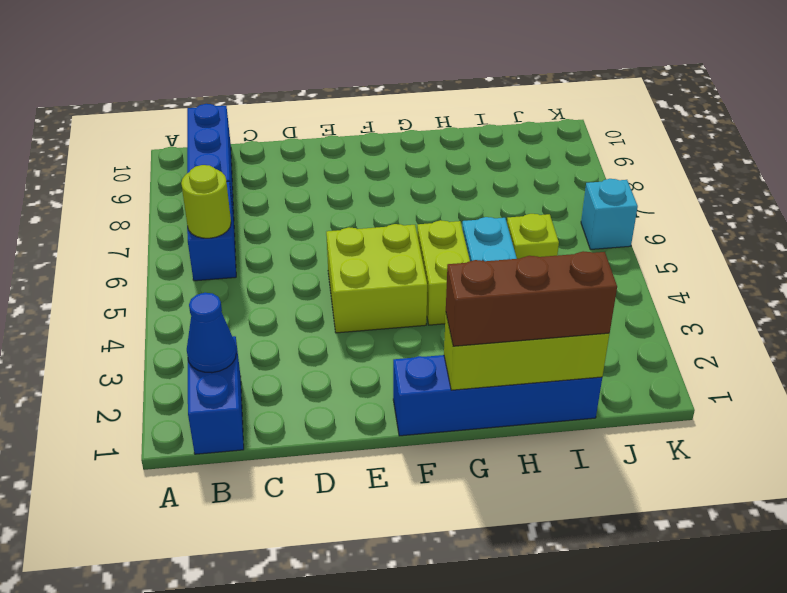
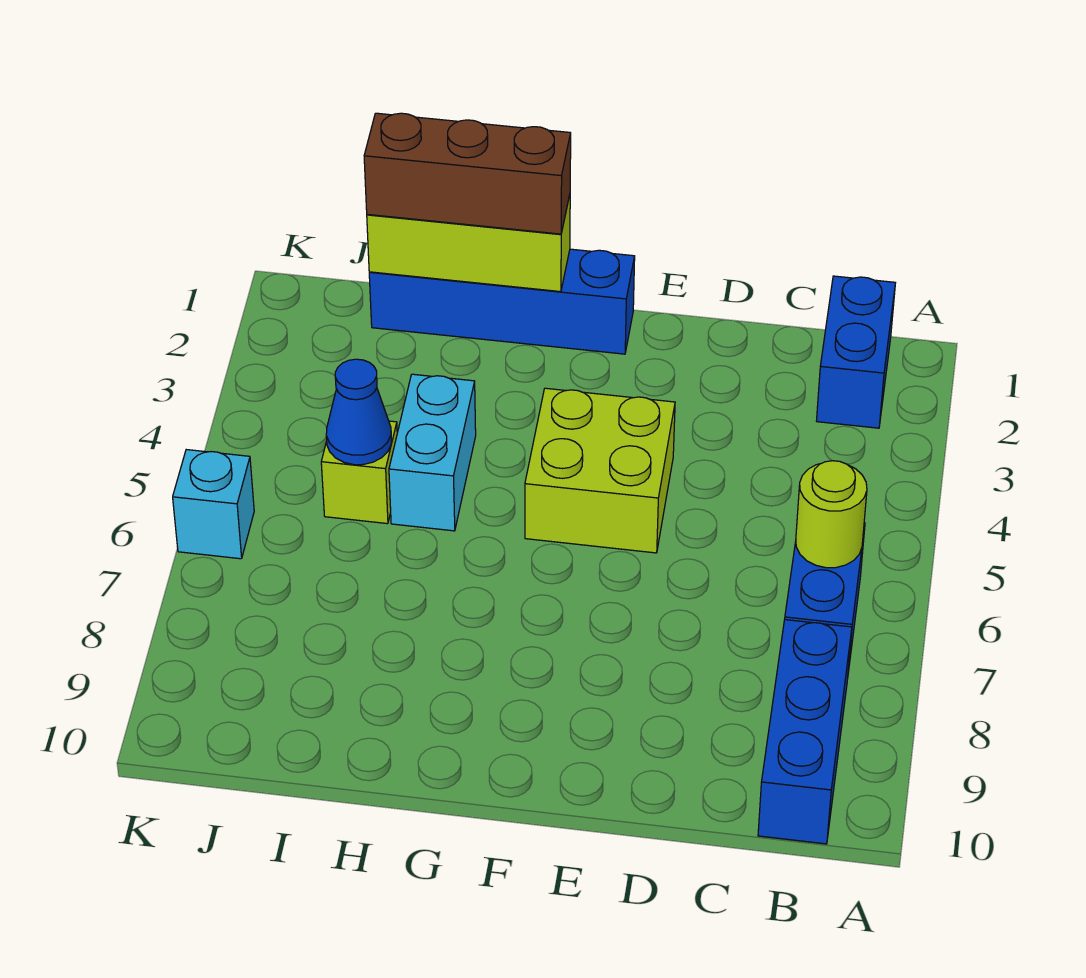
blue cone B2 level 2 -> blue cone I5 level 2
lime brick G4:G5 level 1 -> none

